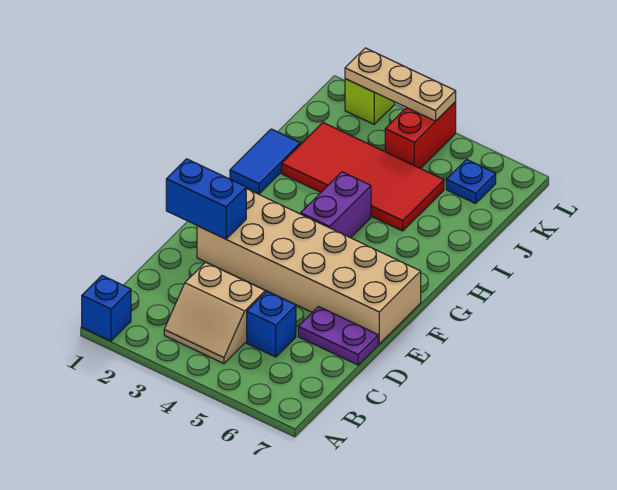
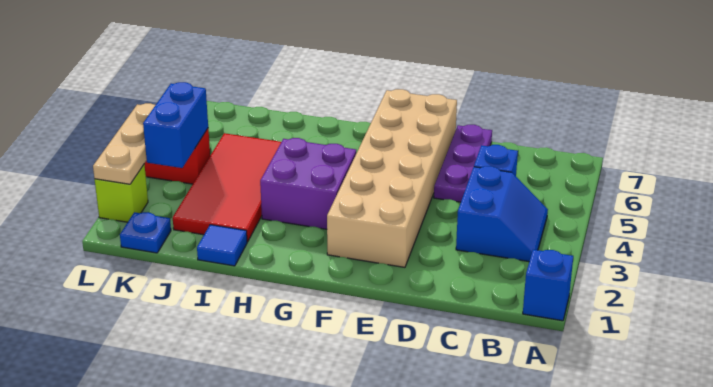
tan slope B3:C4 level 1 top C -> blue slope B3:C4 level 1 top C
purple plate D6:D7 level 1 -> purple plate D5:D7 level 1
blue brick E1:E2 level 2 -> blue brick K3:K4 level 2
purple brick G4:H4 level 1 -> purple brick G3:H4 level 1
blue tile H1:I1 level 1 -> blue tile I1 level 1
blue plate K6 level 1 -> blue plate K1 level 1

